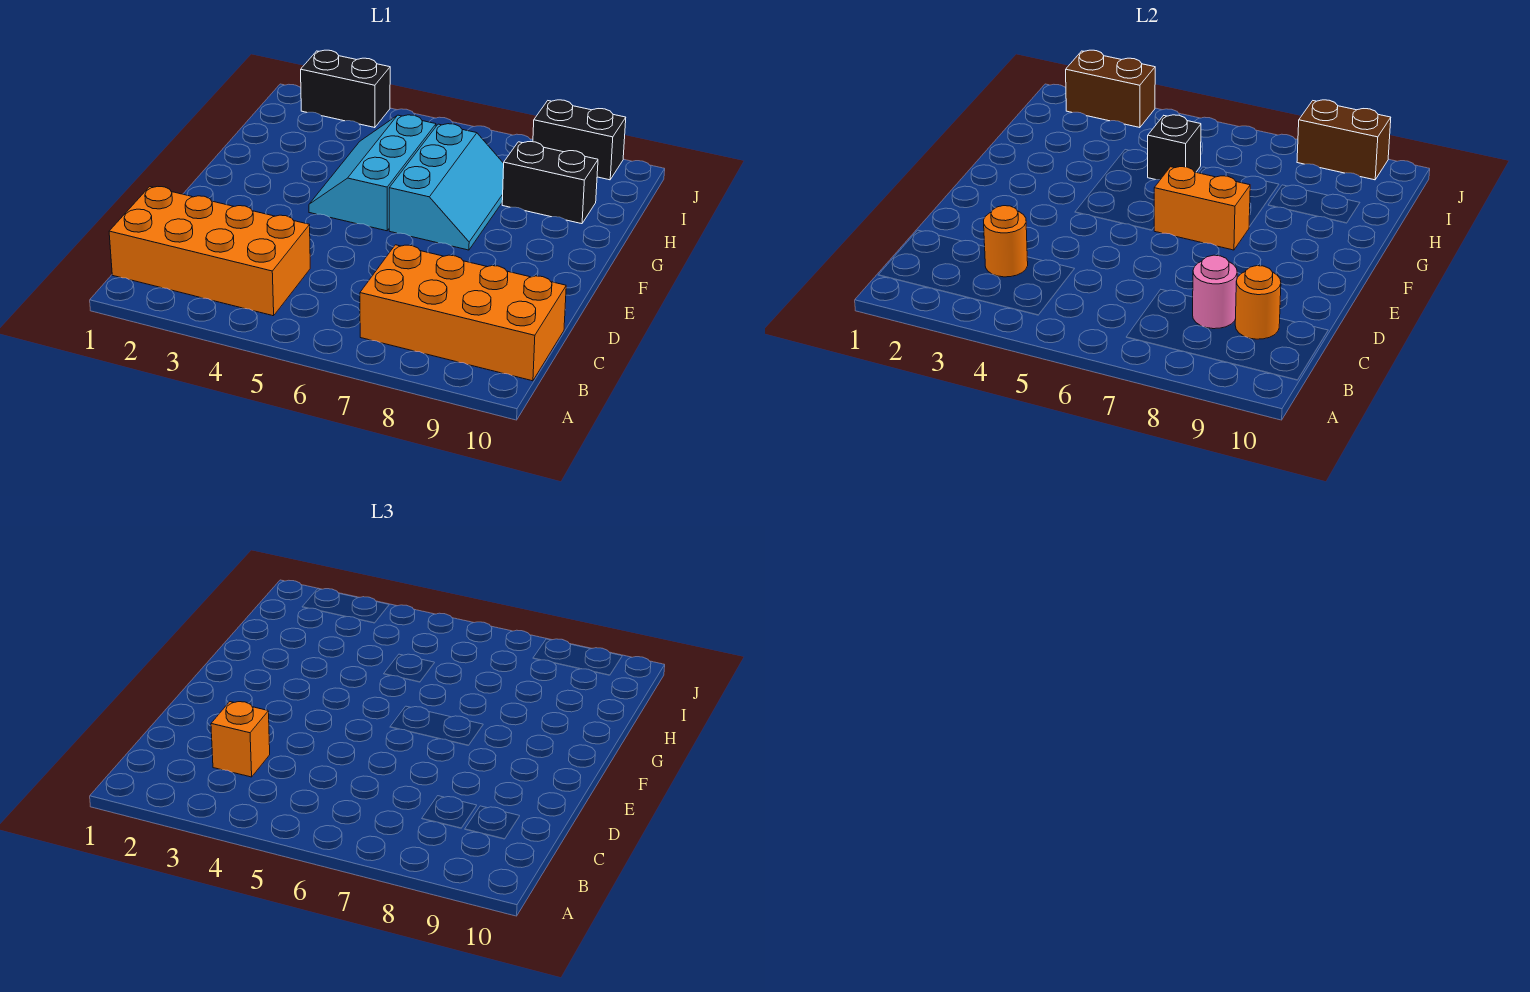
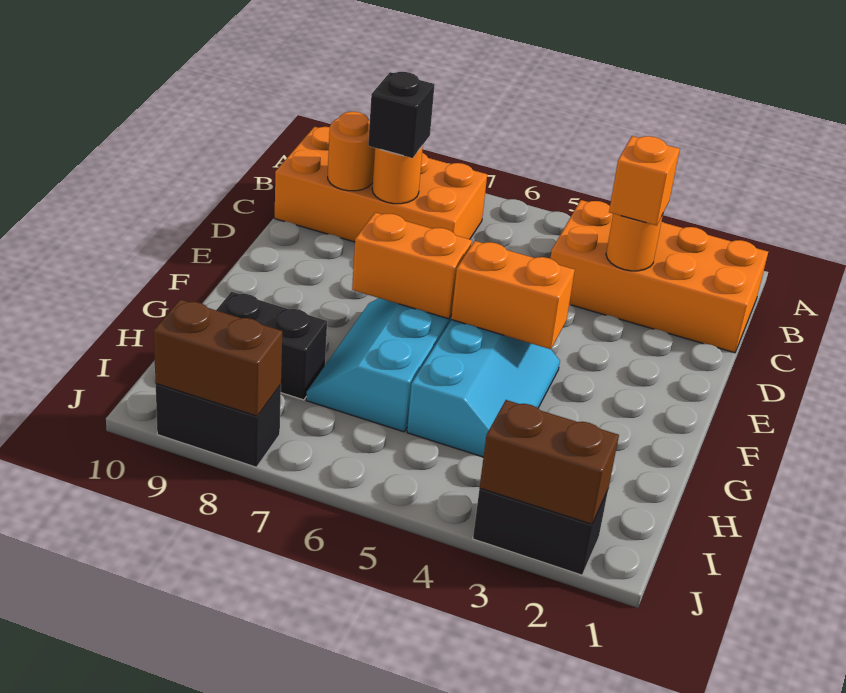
pink round brick C8 level 2 -> orange round brick C8 level 2
none -> orange brick F4:F5 level 2
black brick H5 level 2 -> black brick C8 level 3

